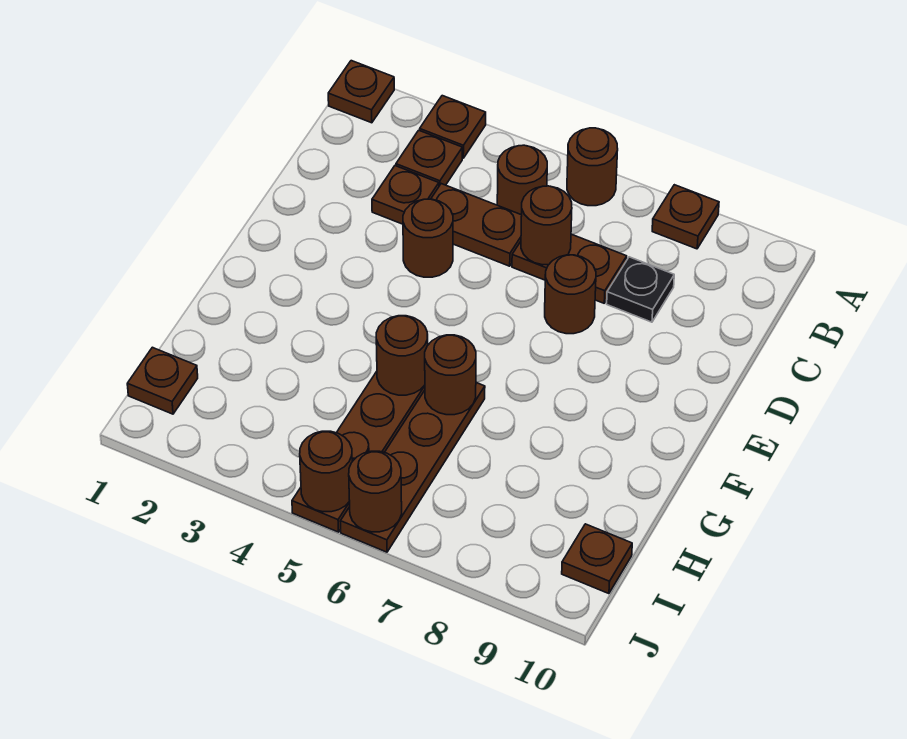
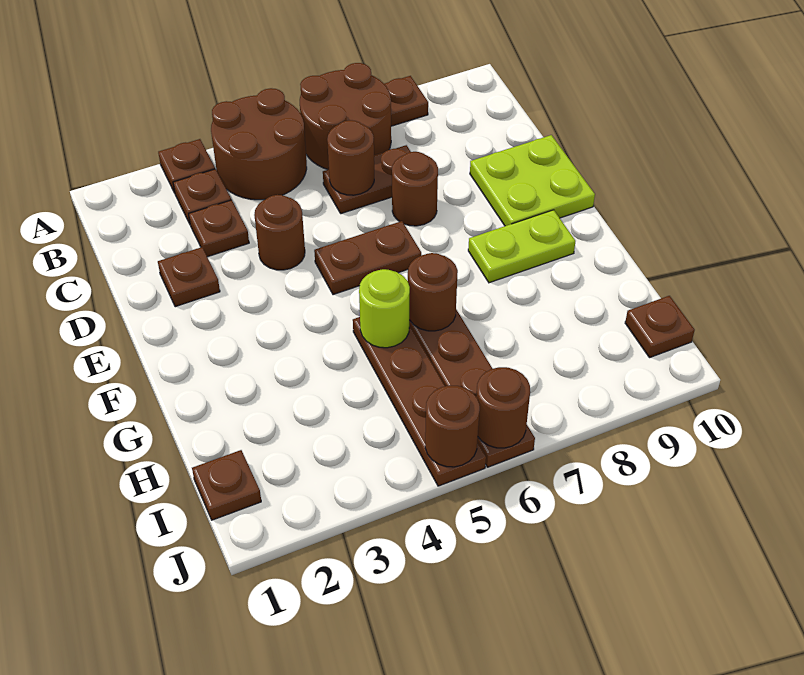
brown plate A1 level 1 -> brown plate D2 level 1
brown round brick A6 level 1 -> brown round brick A6:B7 level 1
brown round brick B5 level 1 -> brown round brick A4:B5 level 1
brown plate C4:C5 level 1 -> brown plate E5:E6 level 1
black plate C8 level 1 -> none
none -> lime plate D9:E10 level 1
none -> lime plate F8:F9 level 1
brown round brick G5 level 2 -> lime round brick G5 level 2

